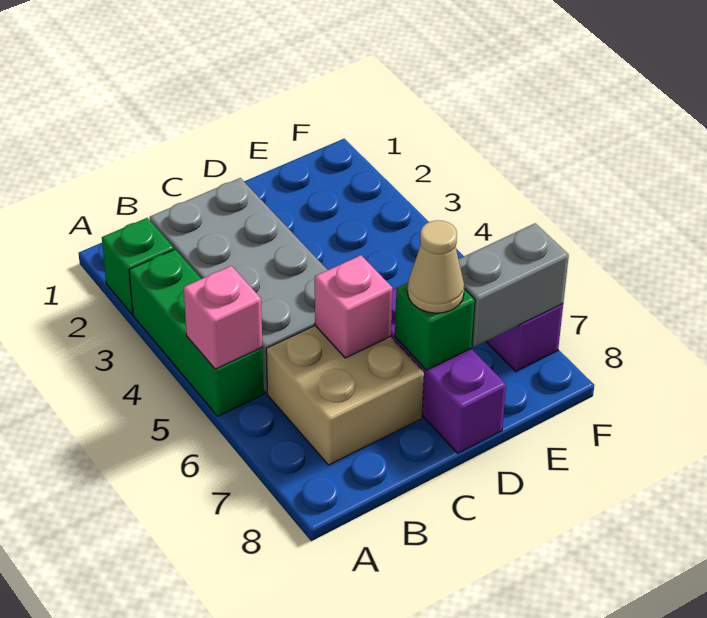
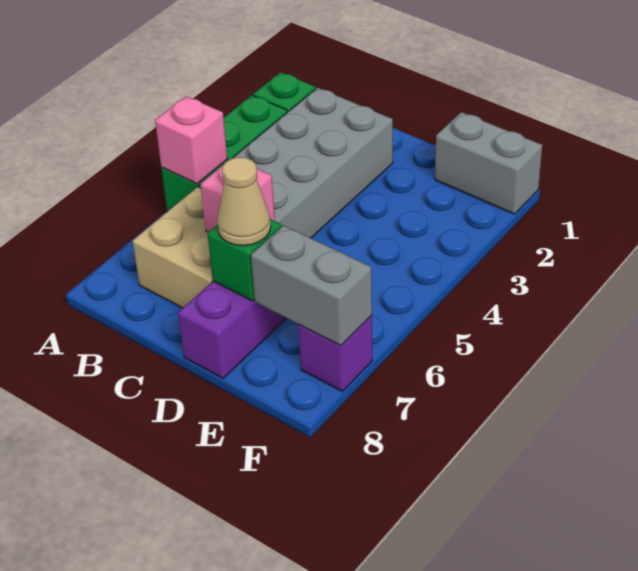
none -> grey brick E1:F1 level 1

